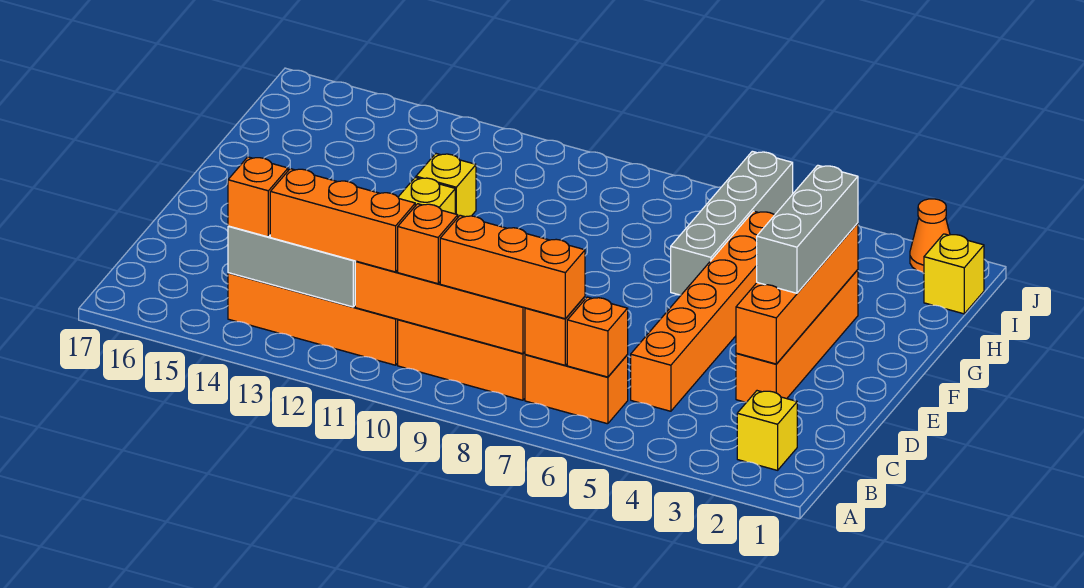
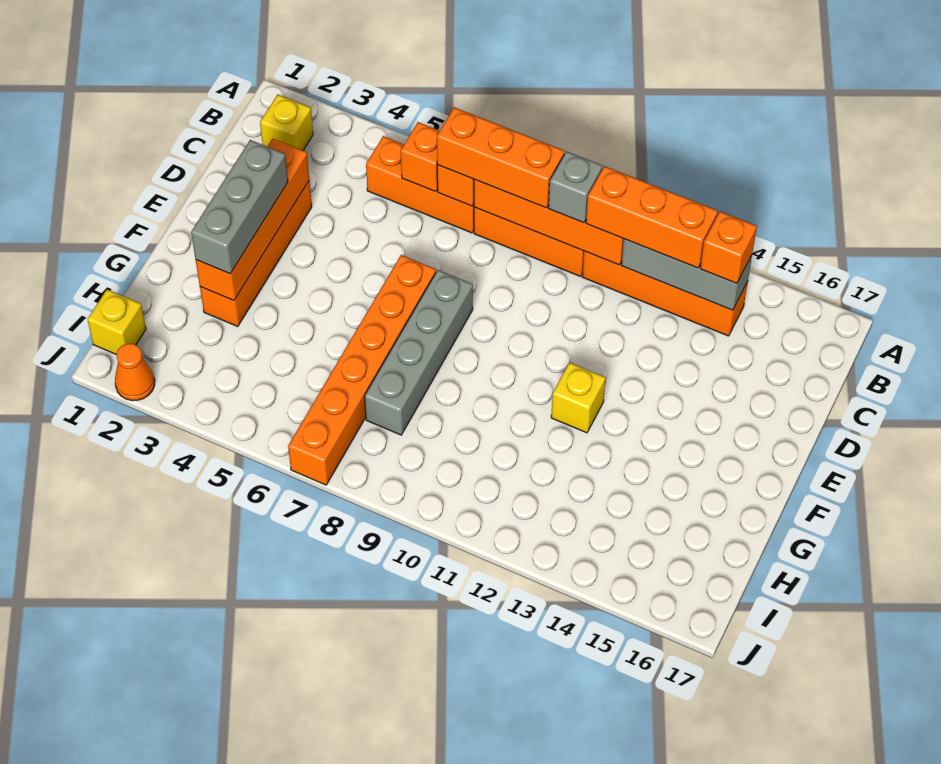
orange brick B6:B7 level 1 -> orange brick B5:B7 level 1
orange brick B10 level 3 -> grey brick B10 level 3
orange brick C5:H5 level 1 -> orange brick E7:J7 level 1
grey brick G6:J6 level 1 -> grey brick E8:H8 level 1
yellow brick G12 level 1 -> none

